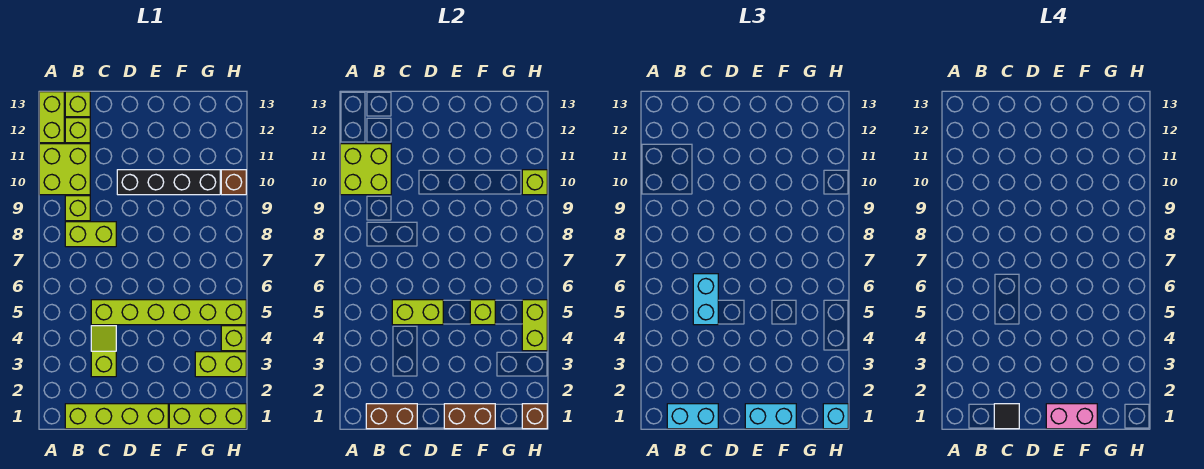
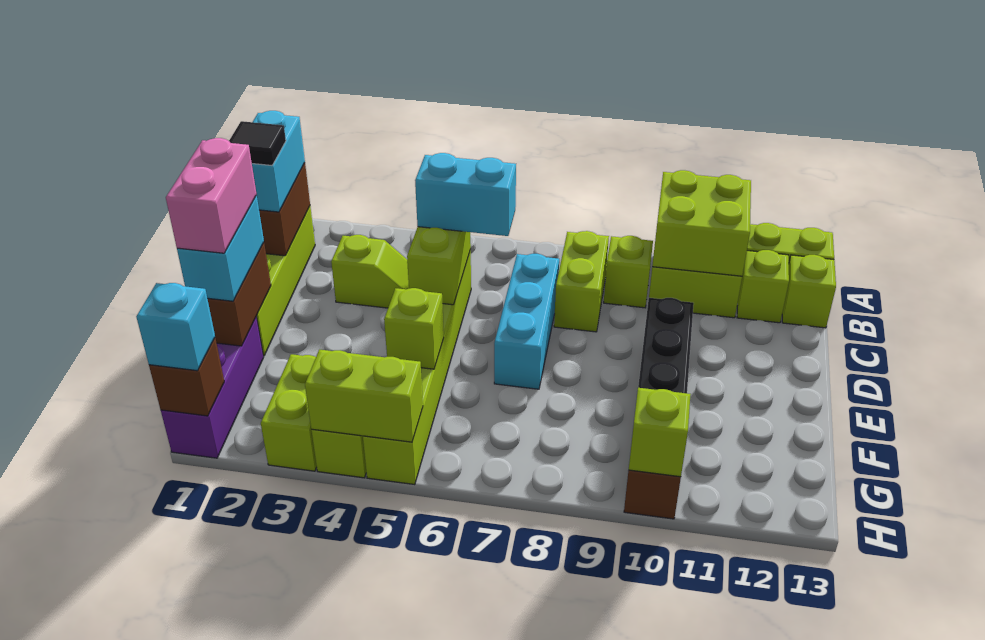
none -> cyan brick C7:E7 level 1
lime brick F1:H1 level 1 -> purple brick F1:H1 level 1

